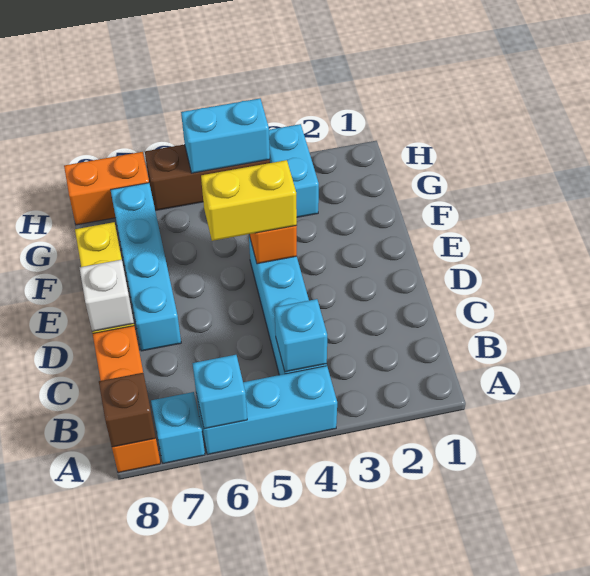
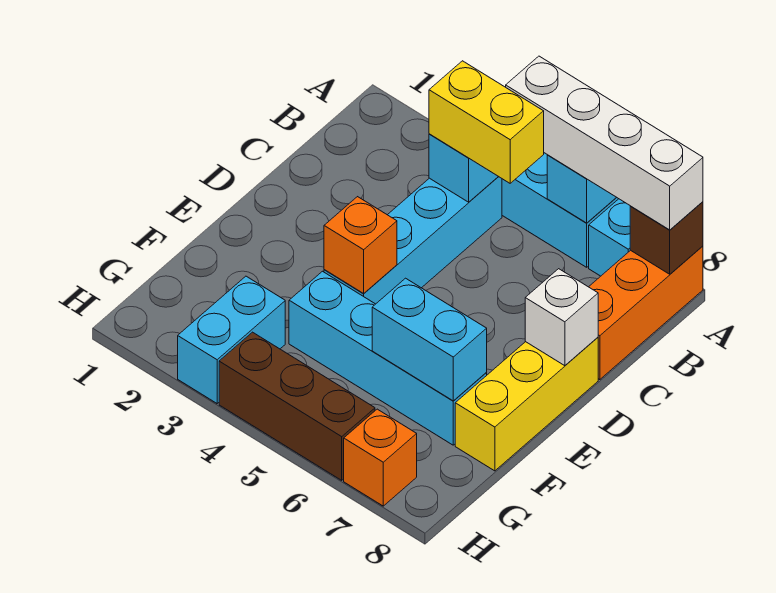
none -> white brick A5:A8 level 3
cyan brick D7:G7 level 1 -> cyan brick F4:F7 level 1
yellow brick E4:E5 level 3 -> yellow brick B4:B5 level 3
cyan brick H4:H5 level 2 -> cyan brick F6:F7 level 2
orange brick H7:H8 level 1 -> orange brick H7 level 1

